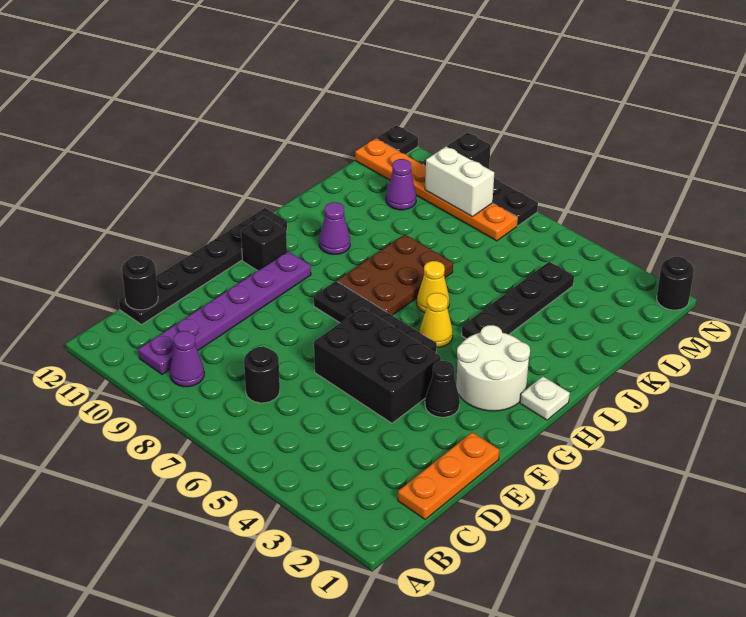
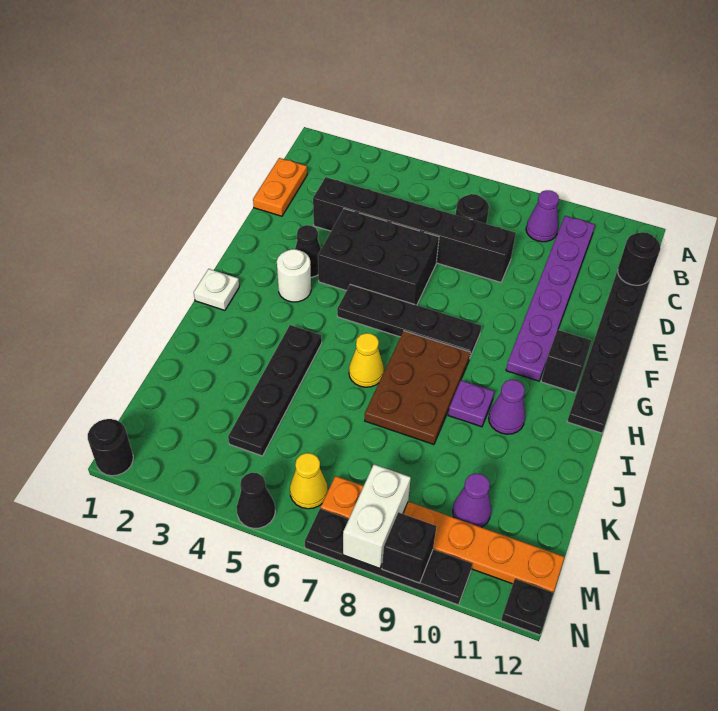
orange plate C1:E1 level 1 -> orange plate C1:D1 level 1
none -> black brick D3:D8 level 1
white round brick G2:H3 level 1 -> white round brick G3 level 1
yellow cone H5 level 1 -> yellow cone M6 level 1
none -> purple plate I9 level 1
white brick M8:M9 level 2 -> white brick M8:N8 level 2
none -> black cone N5 level 1

